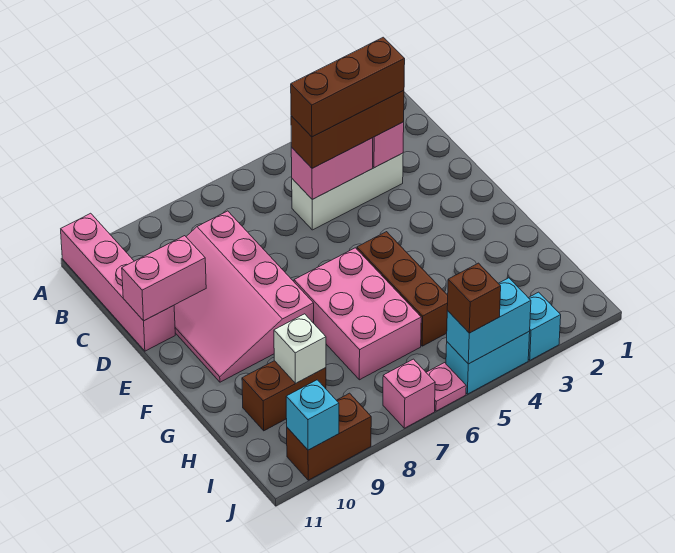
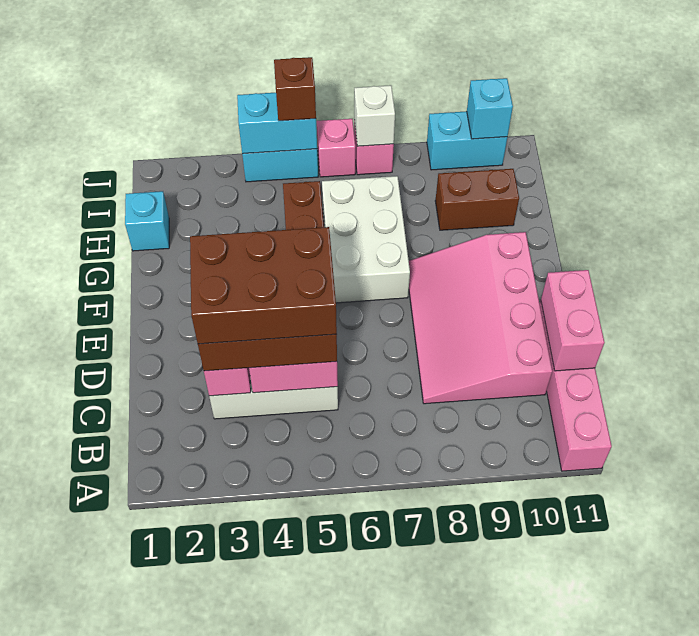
brown brick C3:C5 level 4 -> brown brick C3:D5 level 4
pink slope C8:F10 level 1 top 8 -> pink slope C8:F10 level 1 top 10
pink brick D10:D11 level 2 -> pink brick C11:D11 level 2
pink brick F6:H7 level 1 -> white brick F6:H7 level 1
white brick H9 level 2 -> white brick J7 level 2
cyan brick J3 level 1 -> cyan brick H1 level 1
pink plate J6 level 1 -> pink brick J6 level 1
brown brick J9:J10 level 1 -> cyan brick J9:J10 level 1

